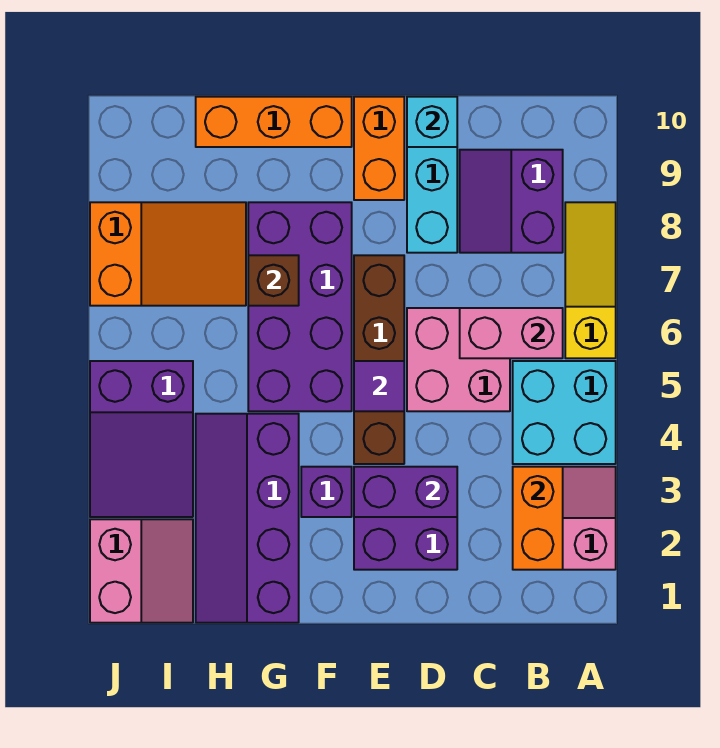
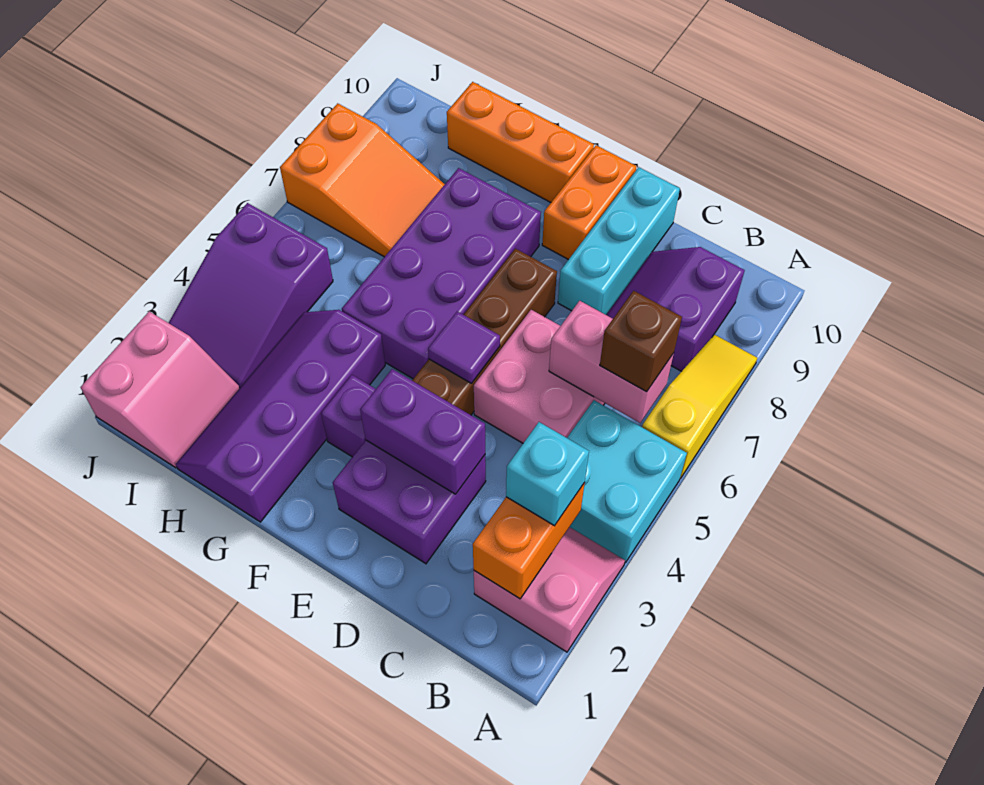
cyan brick D10 level 2 -> cyan brick B3 level 3
brown brick G7 level 2 -> brown brick B6 level 3

